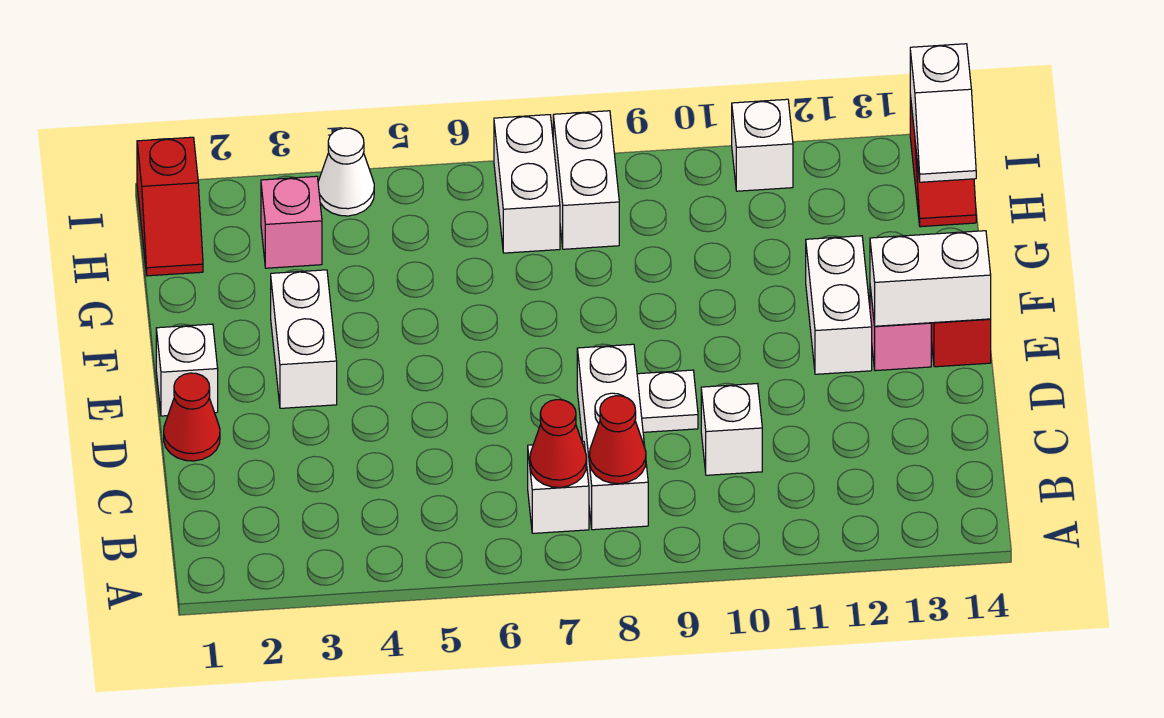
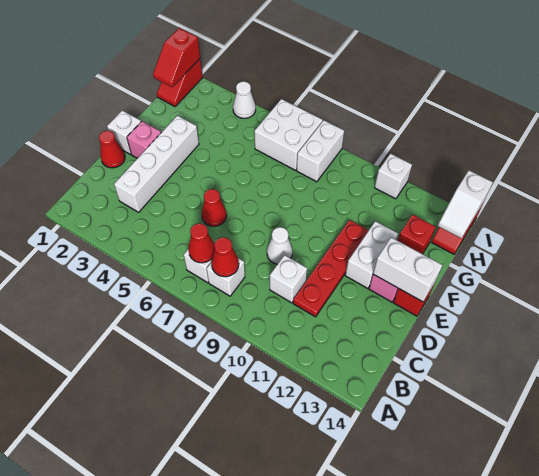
white brick B8:D8 level 1 -> white brick B8 level 1
none -> red plate C11:F11 level 1
none -> red cone D6 level 1
white plate D9 level 1 -> white cone D9 level 1
white brick E3:F3 level 1 -> white brick C3:F3 level 1
none -> red brick G13 level 1
none -> red slope H1:I1 level 2 top I
pink brick H3 level 1 -> pink brick E2 level 1
white brick H7:I7 level 1 -> white brick H6:I7 level 1

